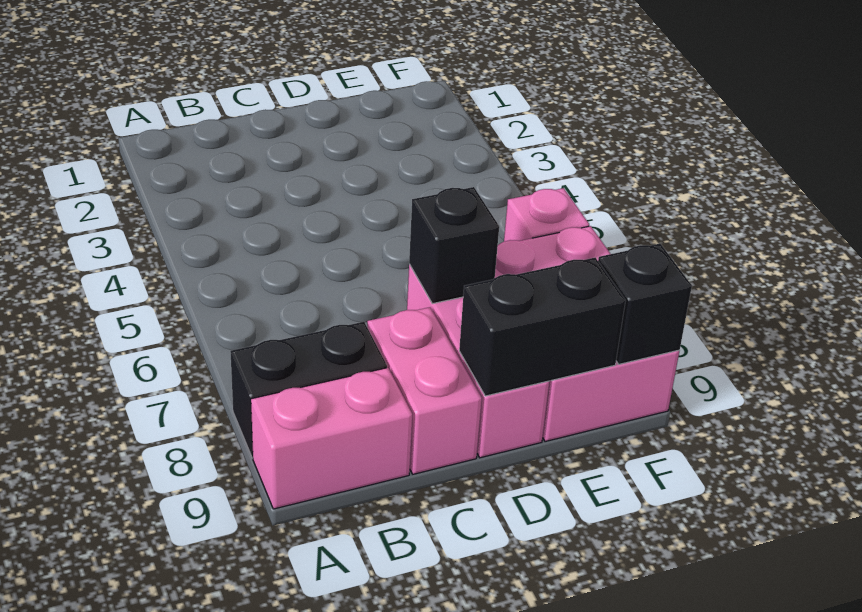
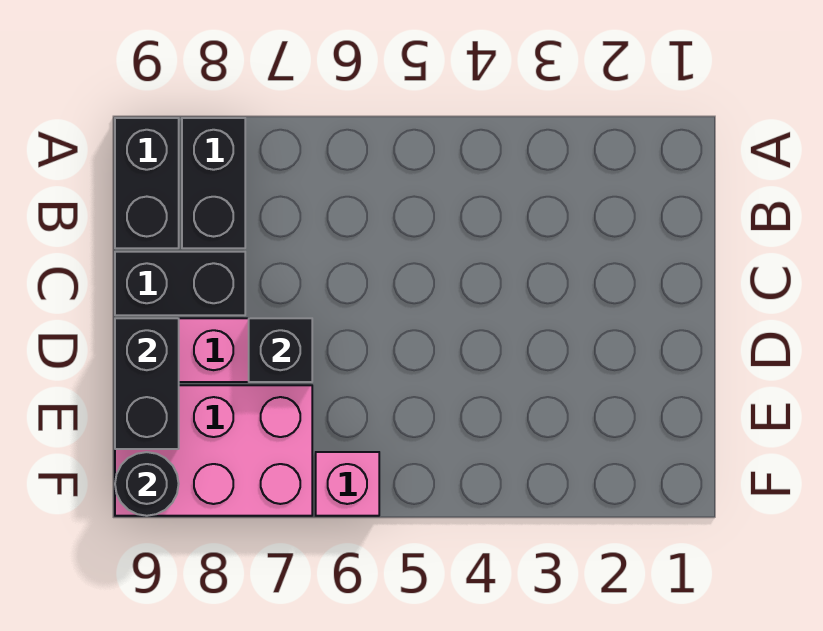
pink brick A9:B9 level 1 -> black brick A9:B9 level 1
pink brick C8:C9 level 1 -> black brick C8:C9 level 1
black brick F9 level 2 -> black round brick F9 level 2

